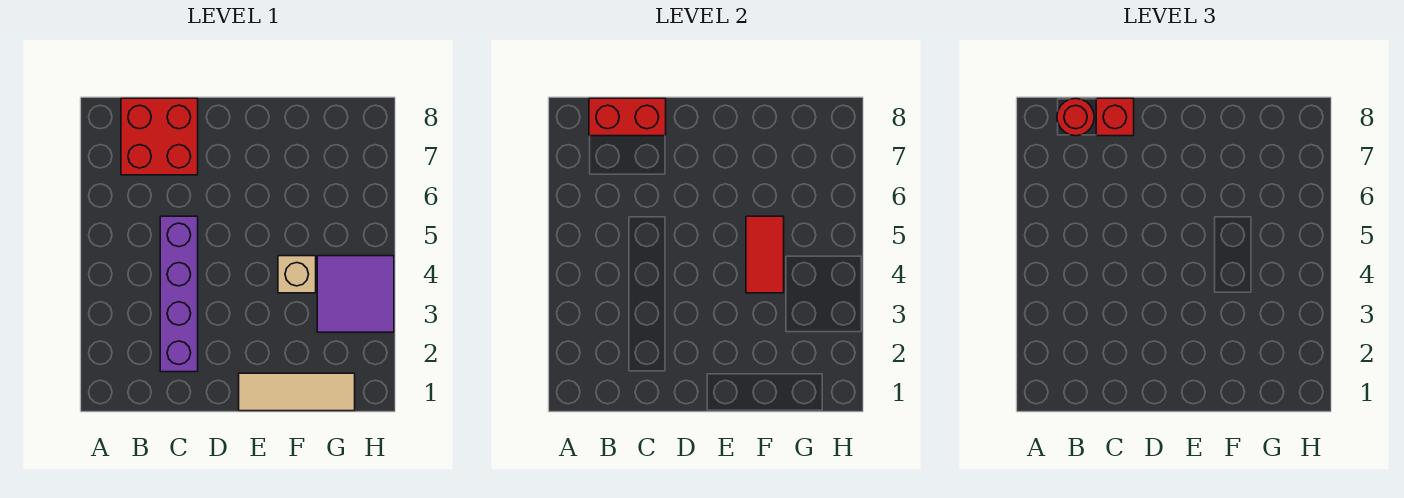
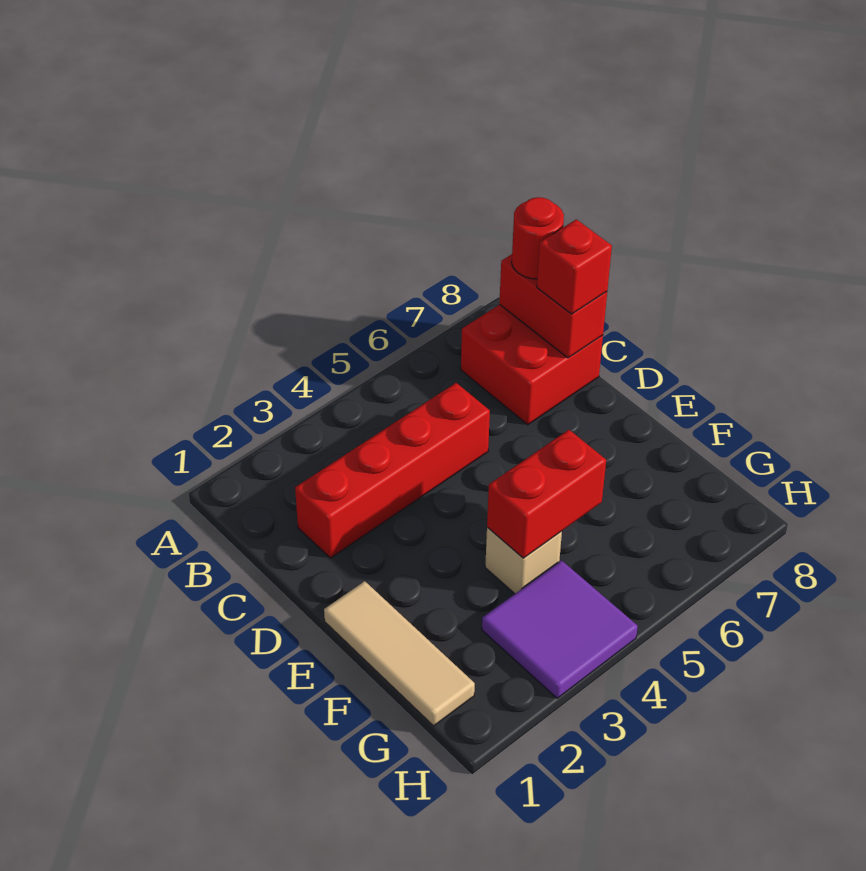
purple brick C2:C5 level 1 -> red brick C2:C5 level 1
red tile F4:F5 level 2 -> red brick F4:F5 level 2

